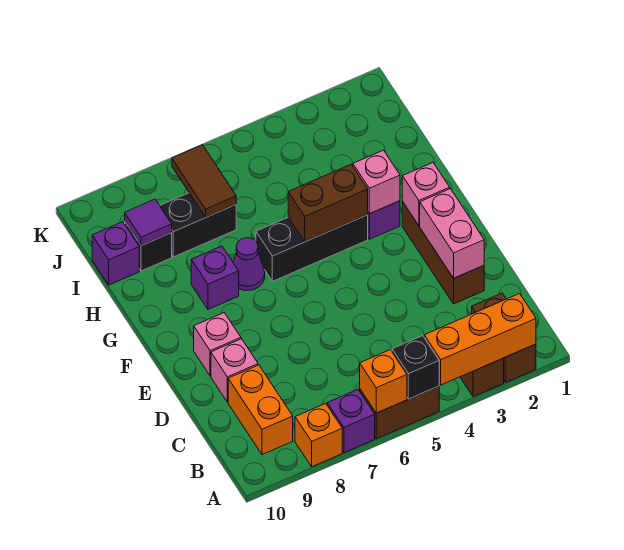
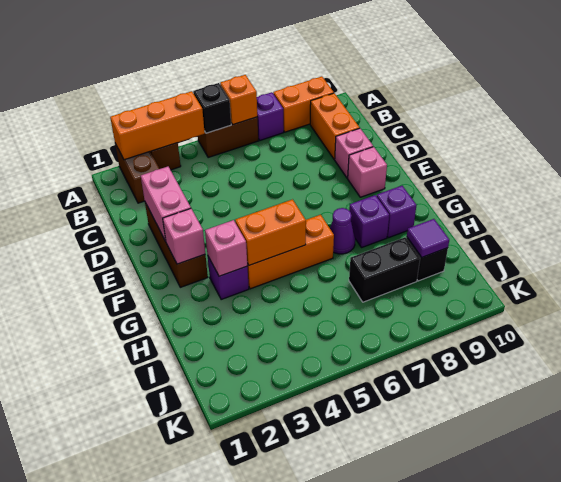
orange brick A8 level 1 -> orange brick A8:A9 level 1
black brick G4:G6 level 1 -> orange brick G4:G6 level 1
brown brick G4:G5 level 2 -> orange brick G4:G5 level 2
brown tile I7:J7 level 2 -> none
purple brick I10 level 1 -> purple brick G9 level 1

